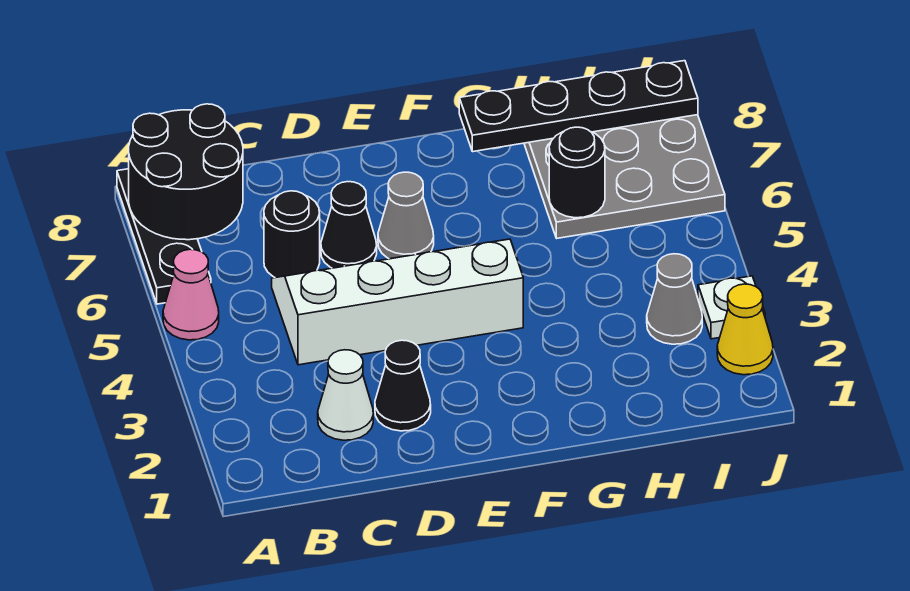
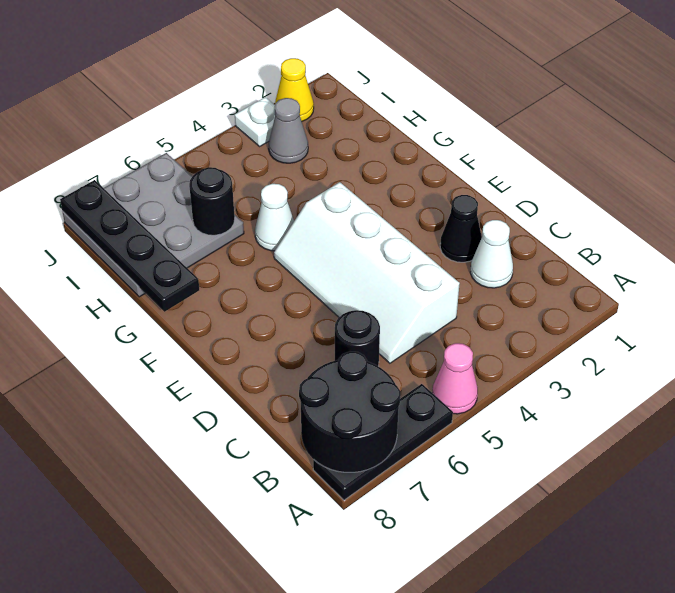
black cone D6 level 1 -> none
grey cone E6 level 1 -> none
none -> white cone G5 level 1

